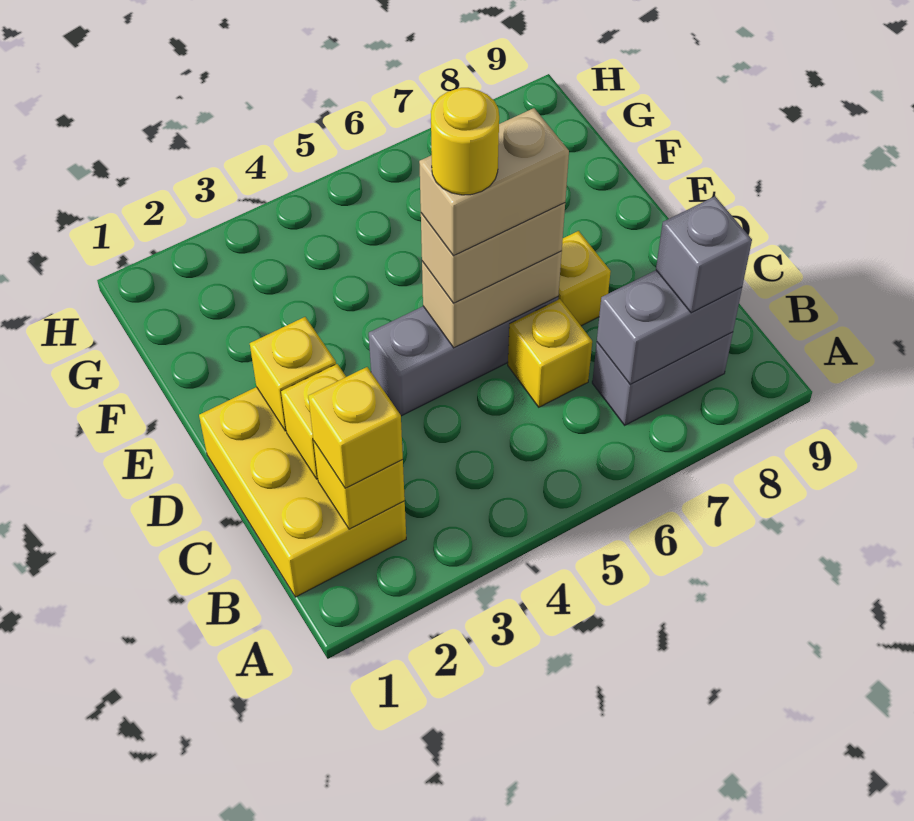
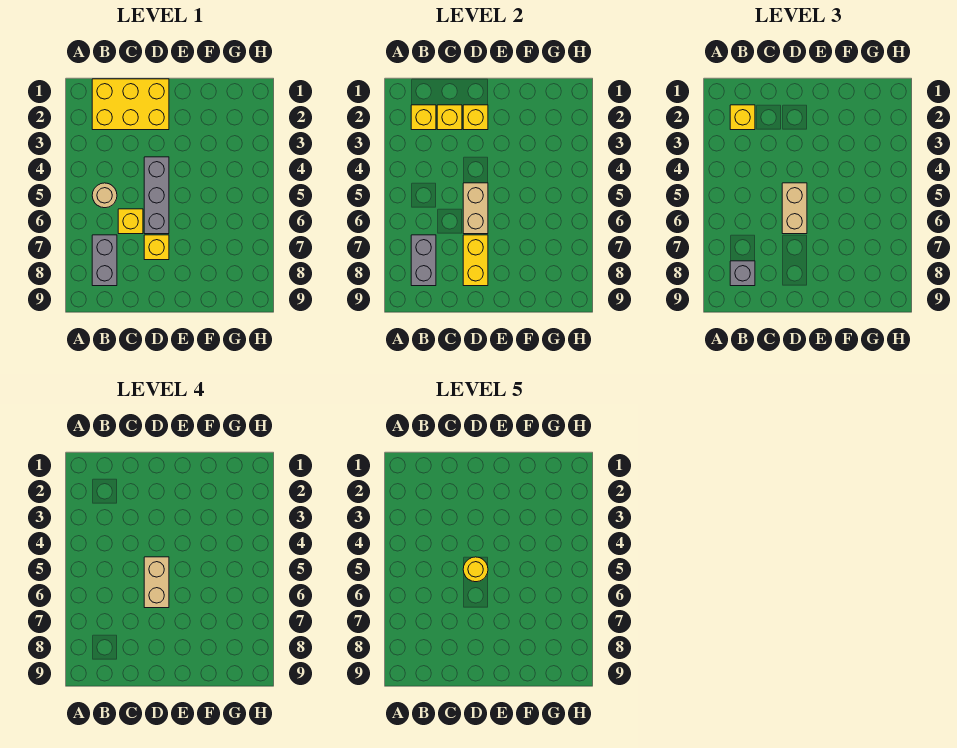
none -> tan round brick B5 level 1
none -> yellow brick D7:D8 level 2

